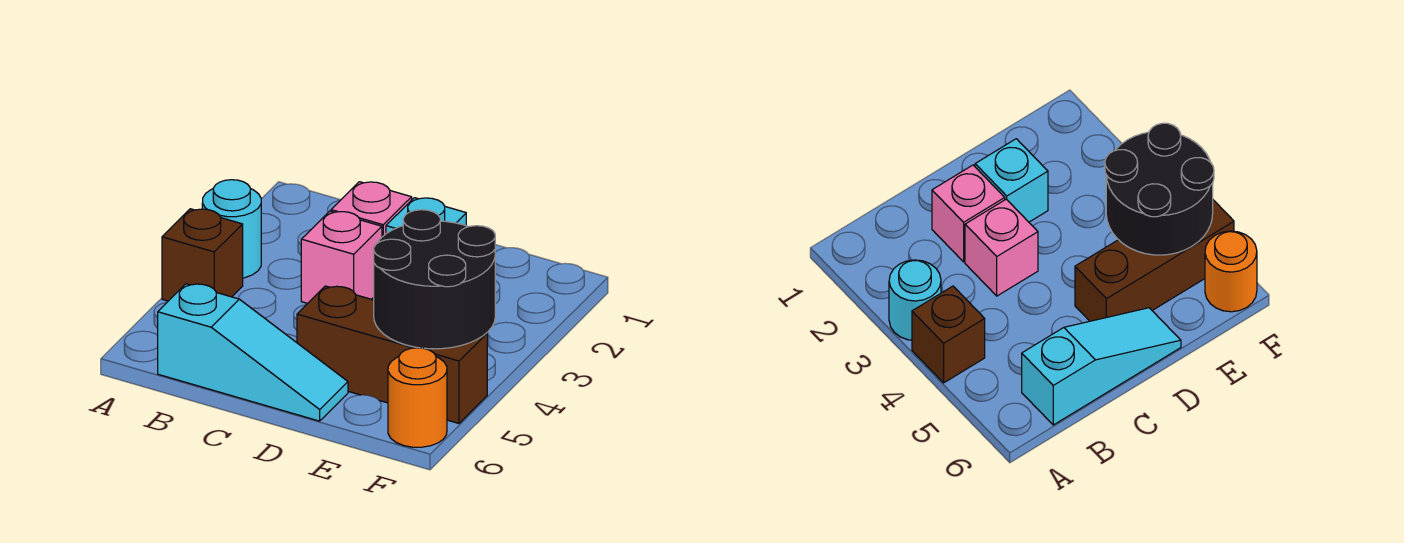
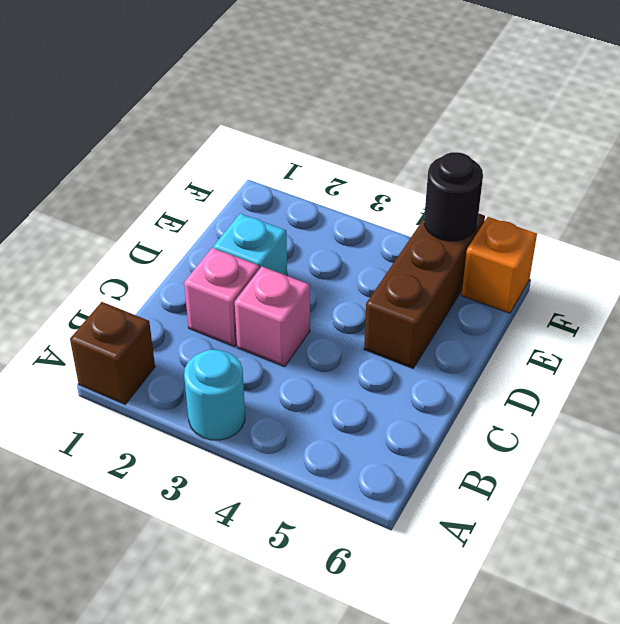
brown brick A4 level 1 -> brown brick A1 level 1
cyan slope B6:D6 level 1 top B -> none
black round brick E4:F5 level 2 -> black round brick F5 level 2
orange round brick F6 level 1 -> orange brick F6 level 1

